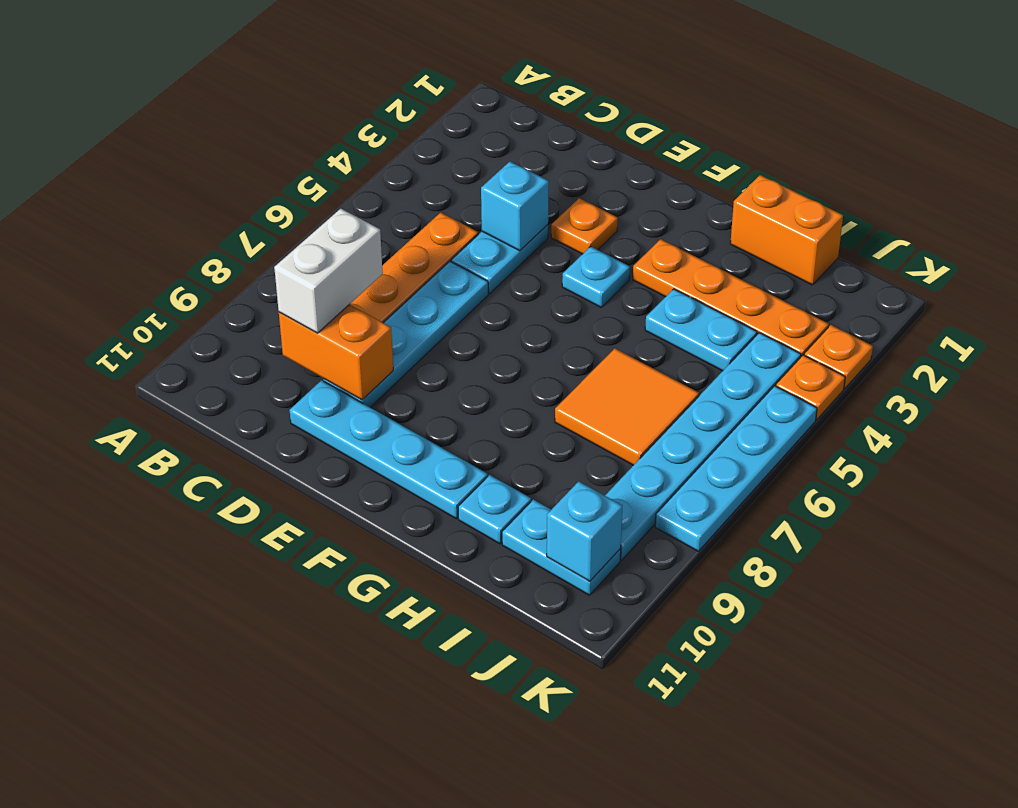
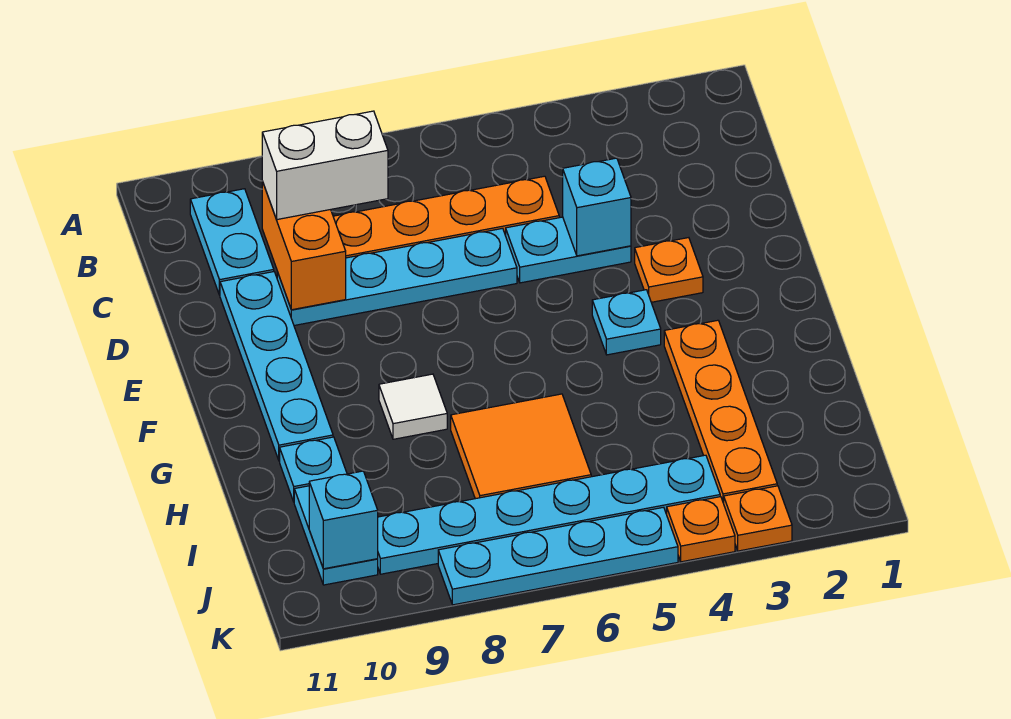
none -> white tile G8 level 1
orange brick H1:I1 level 1 -> none
cyan plate H4:I4 level 1 -> cyan plate B10:C10 level 1

